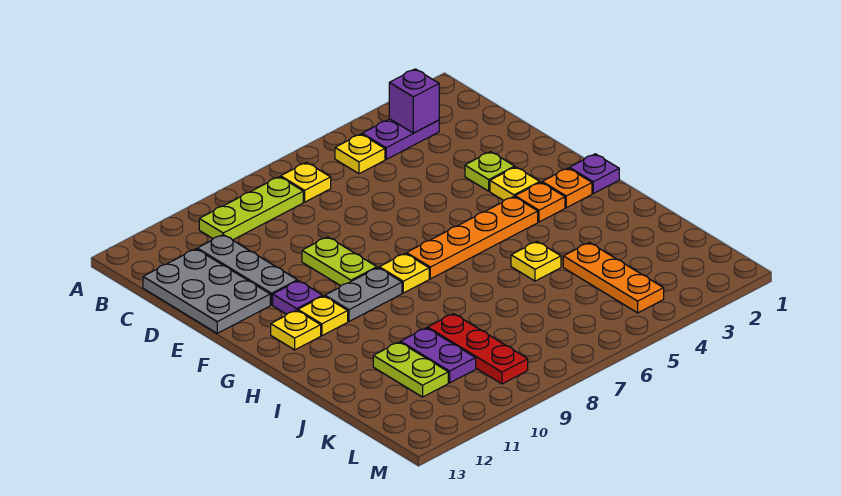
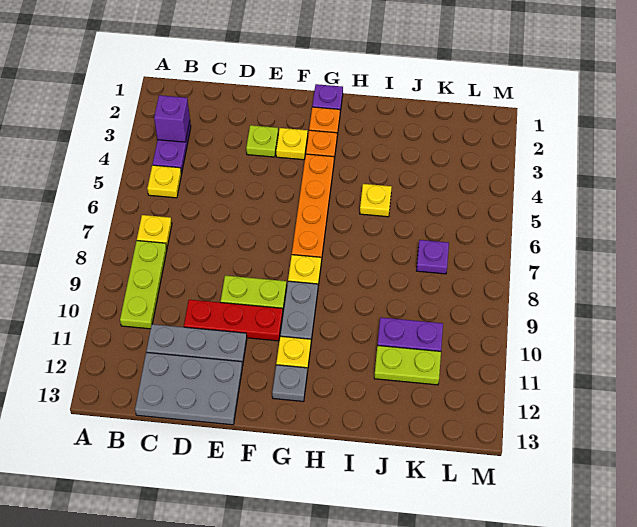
purple plate F11 level 1 -> purple plate K7 level 1
yellow plate G12 level 1 -> grey plate G12 level 1
orange plate J4:L4 level 1 -> none
red plate J9:L9 level 1 -> red plate D10:F10 level 1

